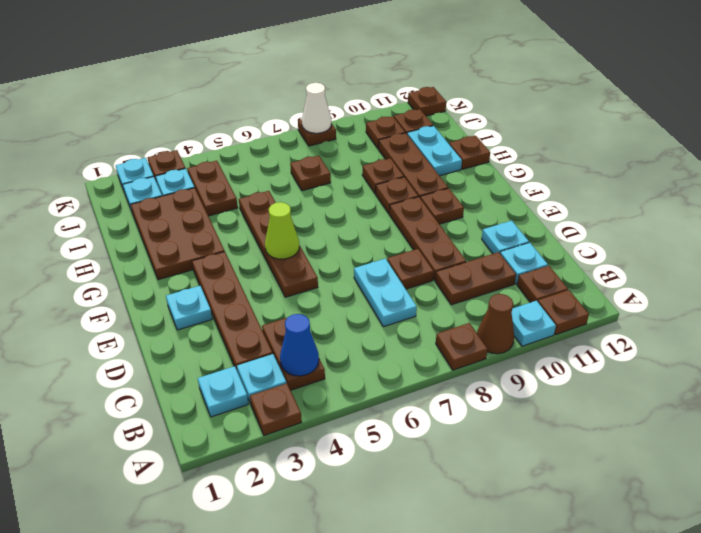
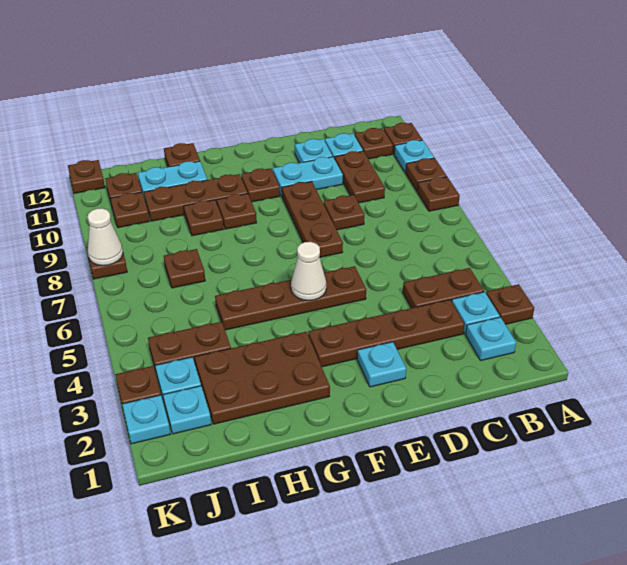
brown cone A9 level 1 -> brown plate A9 level 1
blue cone B4 level 2 -> none
cyan plate C7:D7 level 1 -> cyan plate D10:E10 level 1
brown plate D9:F9 level 1 -> brown plate E7:E9 level 1
lime cone F5 level 2 -> white cone F5 level 2

